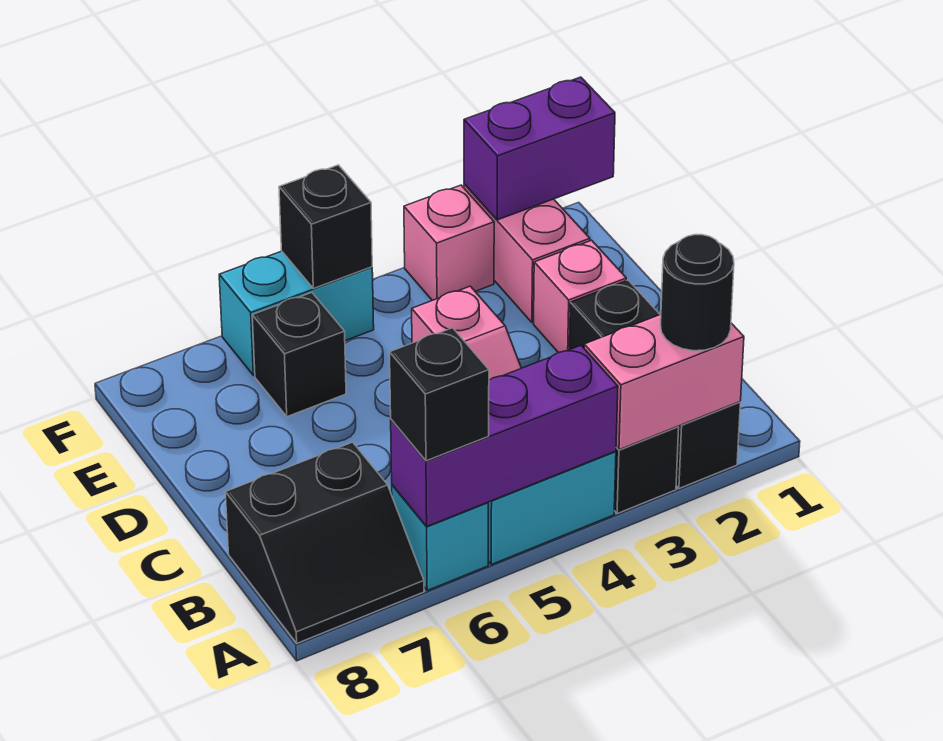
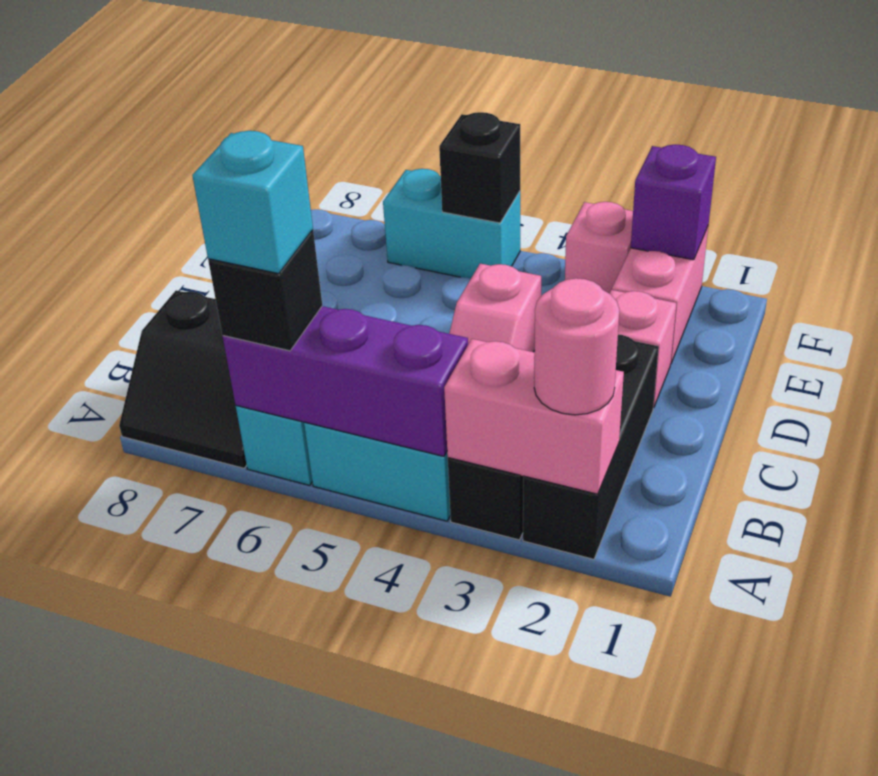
black round brick A2 level 3 -> pink round brick A2 level 3
none -> cyan brick A6 level 4
black brick E6 level 1 -> none
purple brick F1:F2 level 2 -> purple brick F2 level 2

